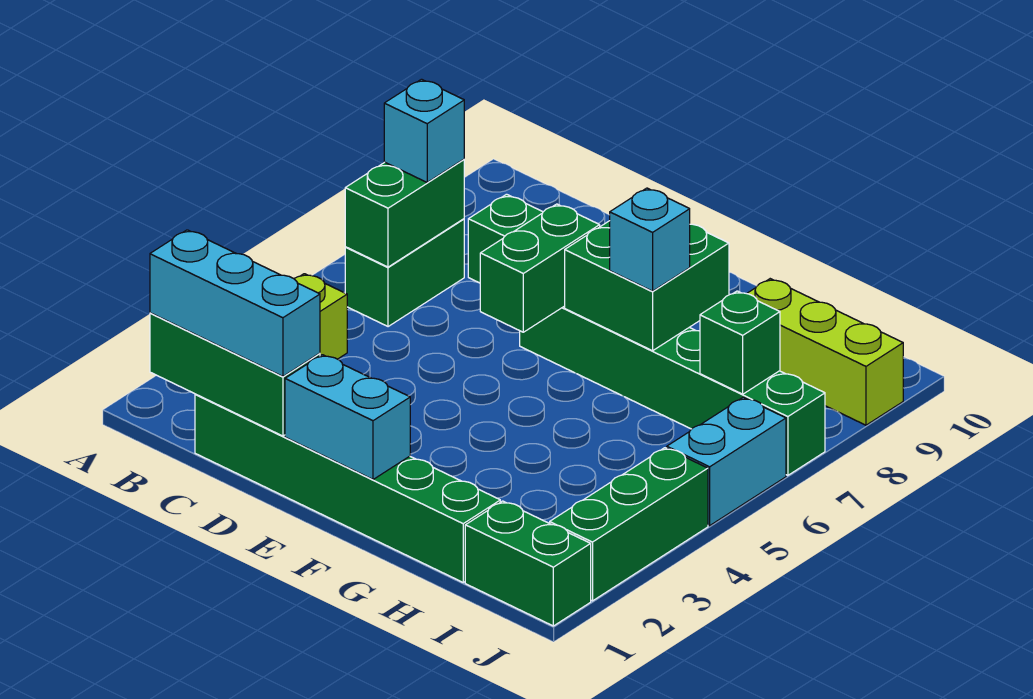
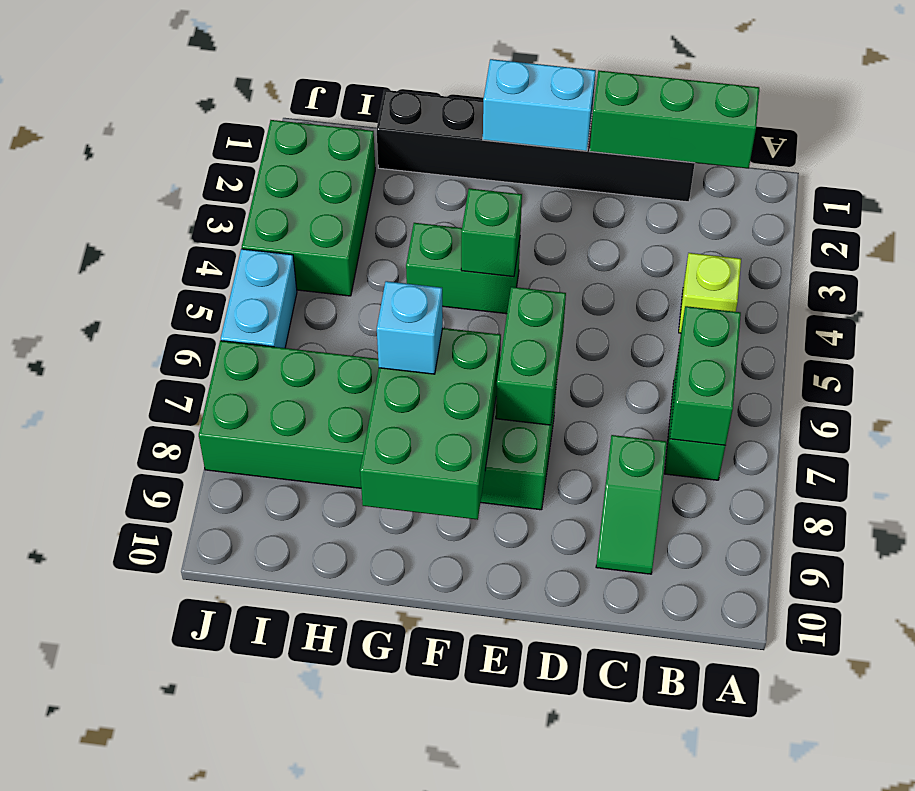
cyan brick B1:D1 level 3 -> none
cyan brick B7 level 3 -> none
green brick C1:H1 level 1 -> black brick C1:H1 level 1
green brick E7:J7 level 1 -> green brick E7:J8 level 1
green brick F7:G8 level 2 -> green brick F7:G9 level 2
lime brick H9:J9 level 1 -> none
green brick I1:J1 level 1 -> green brick F4:G4 level 1
green brick I7 level 2 -> green brick F4 level 2
green brick J2:J4 level 1 -> green brick I2:J4 level 1

